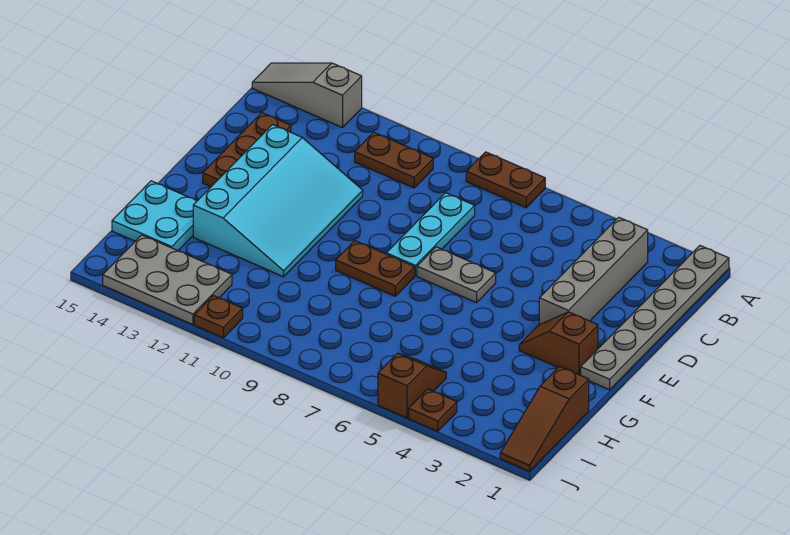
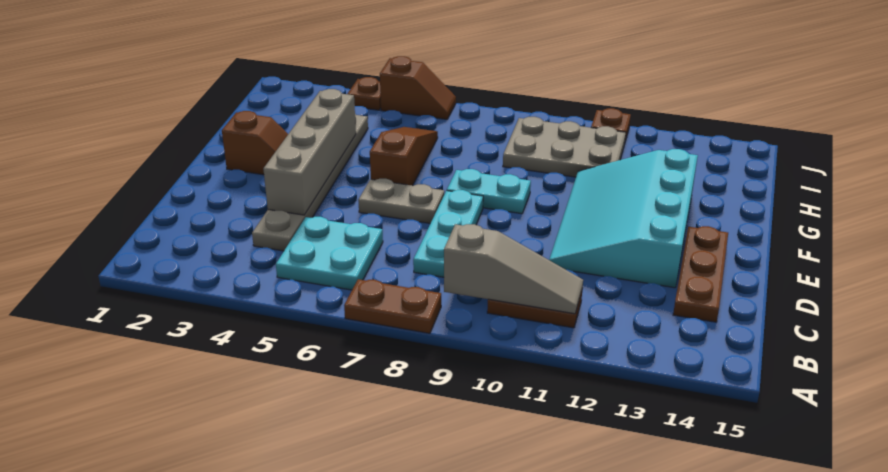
grey plate A1:F1 level 1 -> grey plate C4:H4 level 1
grey slope A13:A15 level 1 top 13 -> grey slope B9:B11 level 2 top 9
grey brick B3:E3 level 1 -> grey brick D4:G4 level 2
brown plate F8:F9 level 1 -> cyan plate F8:F9 level 1
cyan plate G14:H15 level 1 -> cyan plate B5:C6 level 1
brown slope H1:J1 level 1 top H -> brown slope F6:H6 level 1 top F
brown slope I5:J5 level 1 top J -> brown slope J5:J6 level 1 top 5
grey plate I12:J14 level 1 -> grey plate H9:I11 level 1

